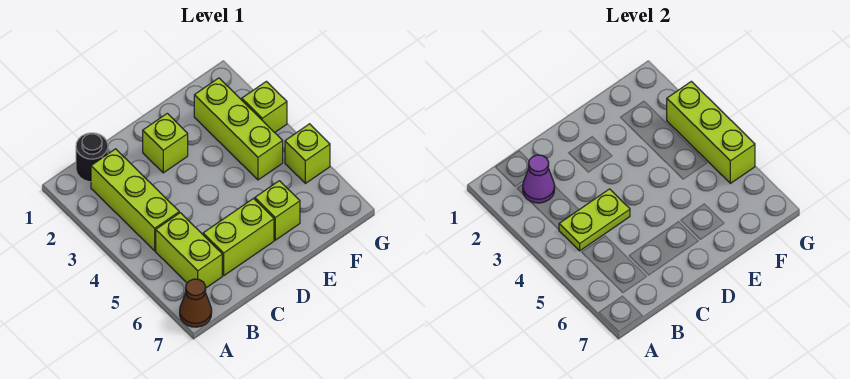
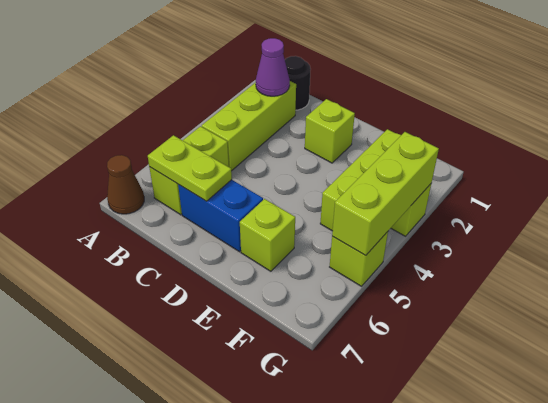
lime plate B4:C4 level 2 -> lime plate B6:C6 level 2
lime brick C6:D6 level 1 -> blue brick C6:D6 level 1

